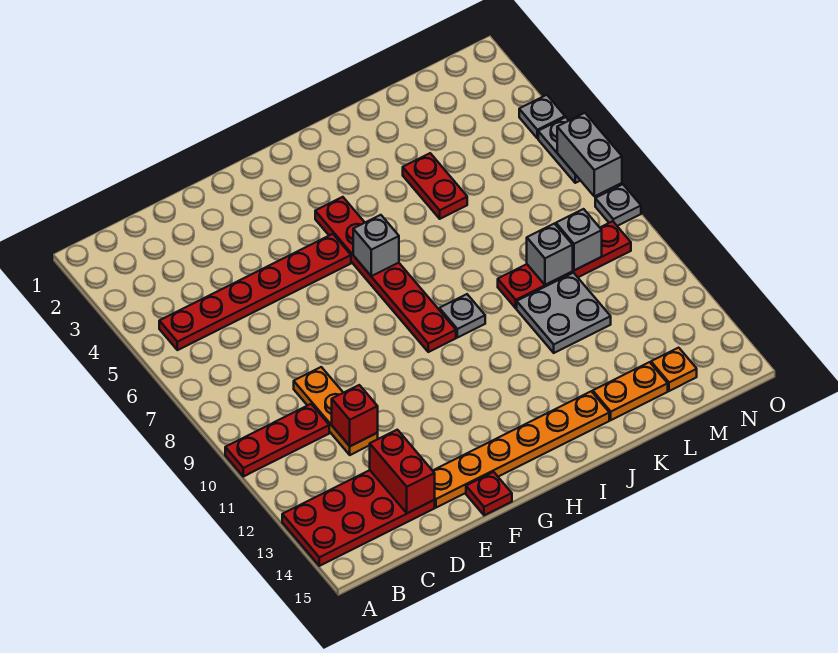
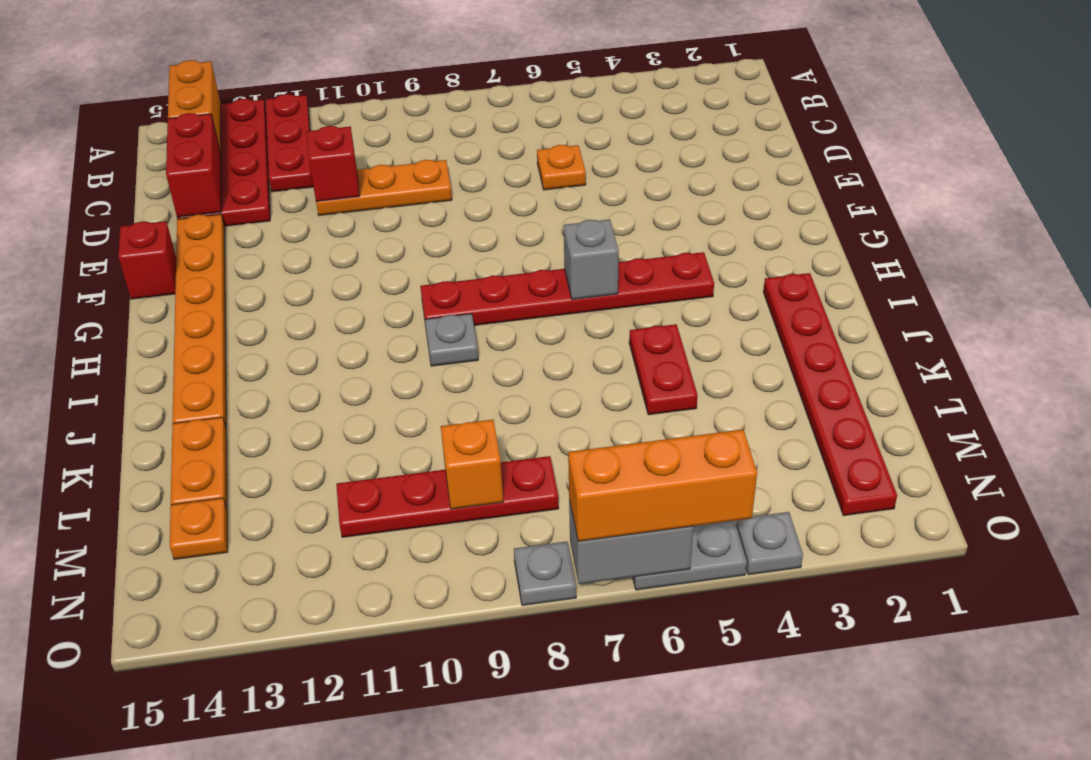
red plate A10:C10 level 1 -> red plate A12:C12 level 1
none -> orange brick A14:B14 level 2
red plate B5:G5 level 1 -> red plate I2:N2 level 1
none -> orange plate D6 level 1
red brick D13:D14 level 2 -> red brick C14:D14 level 2
red plate F15 level 1 -> red brick F15 level 1
red plate K4:K5 level 1 -> red plate J5:K5 level 1
red plate K9:N9 level 1 -> red plate M8:M11 level 1
grey plate K10:L11 level 1 -> none
grey brick L9 level 2 -> none
grey brick M9 level 2 -> orange brick M9 level 2
none -> orange brick O5:O7 level 3

